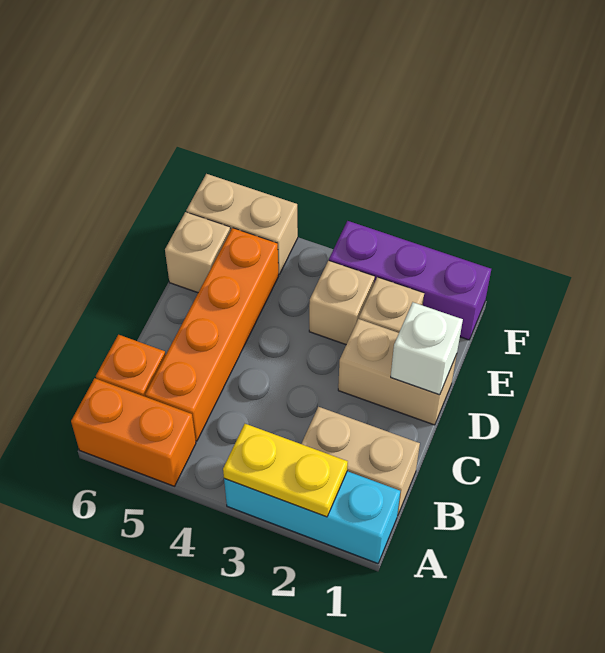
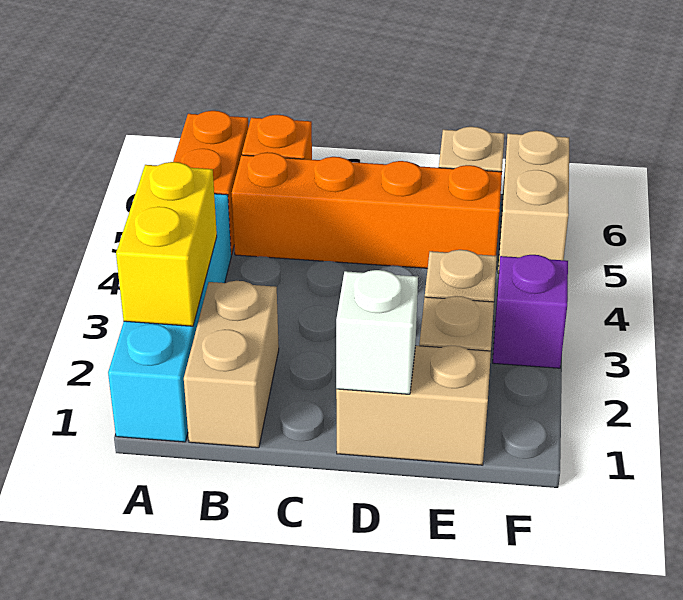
cyan brick A1:A3 level 1 -> cyan brick A1:A4 level 1
yellow plate A2:A3 level 2 -> yellow brick A2:A3 level 2
tan brick D1:D2 level 1 -> tan brick D1:E1 level 1
purple brick F1:F3 level 1 -> purple brick F3 level 1

